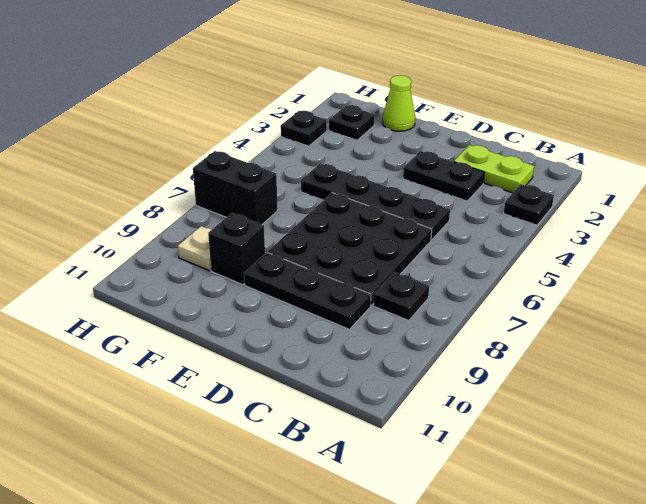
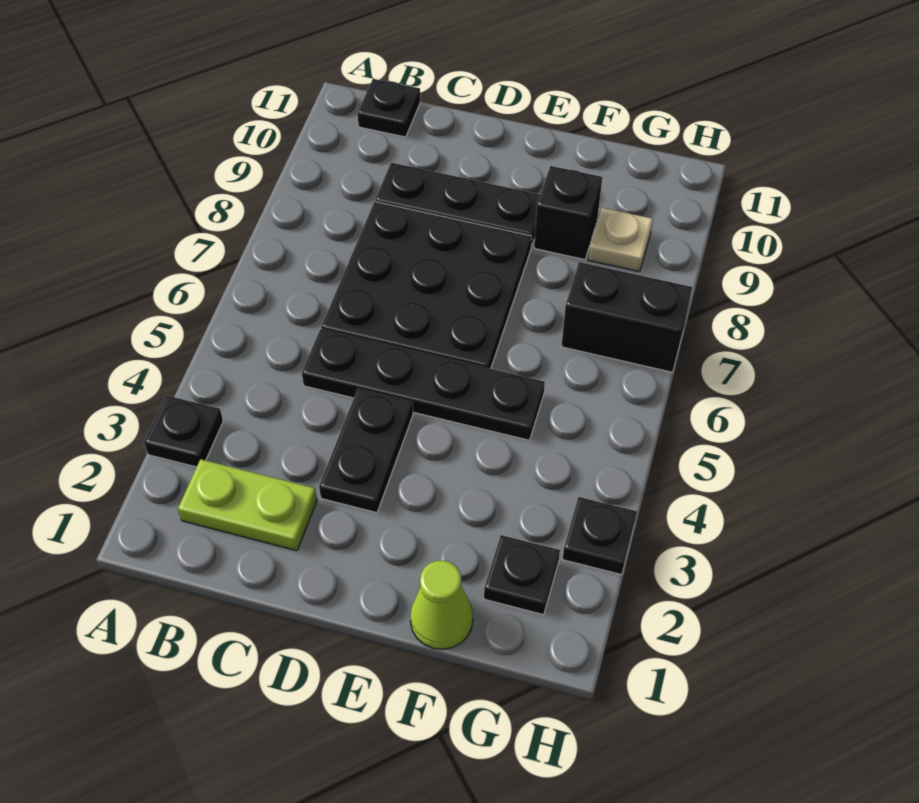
black plate B8 level 1 -> black plate B11 level 1
black plate C3:D3 level 1 -> black plate D3:D4 level 1

